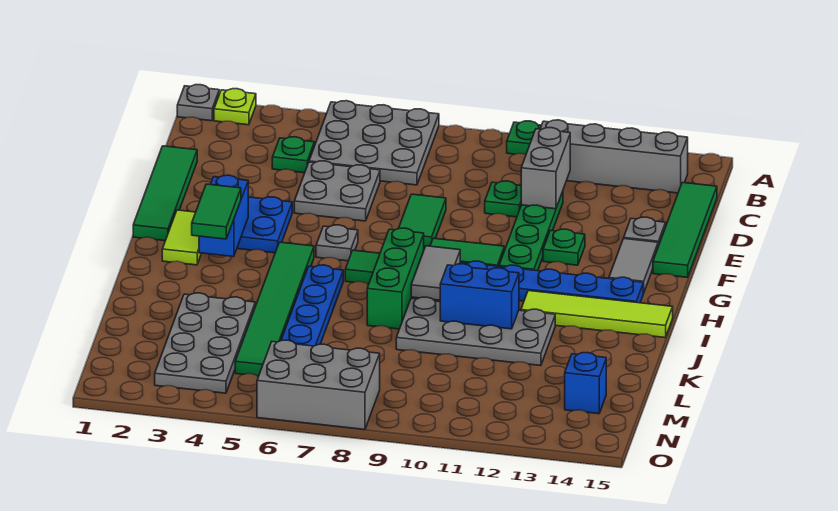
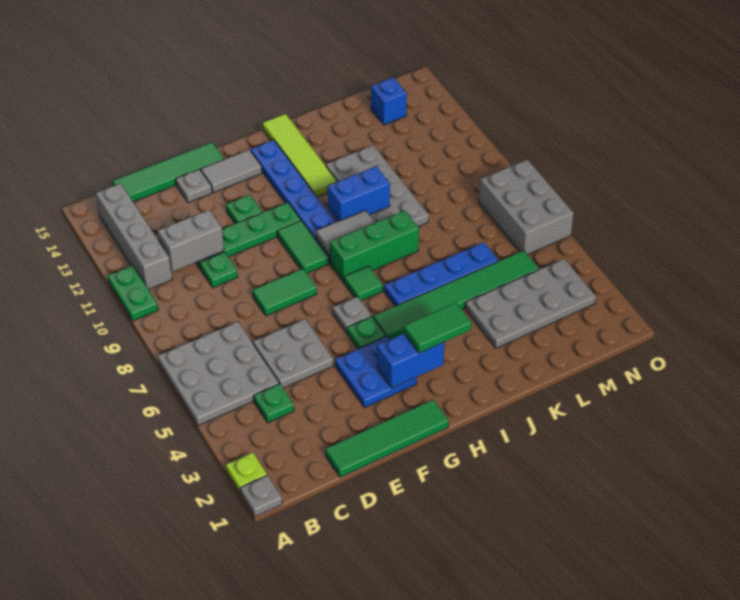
lime tile G2:H2 level 1 -> none
none -> green plate G5 level 1
blue brick J10:J11 level 2 -> blue brick I10:J10 level 2

